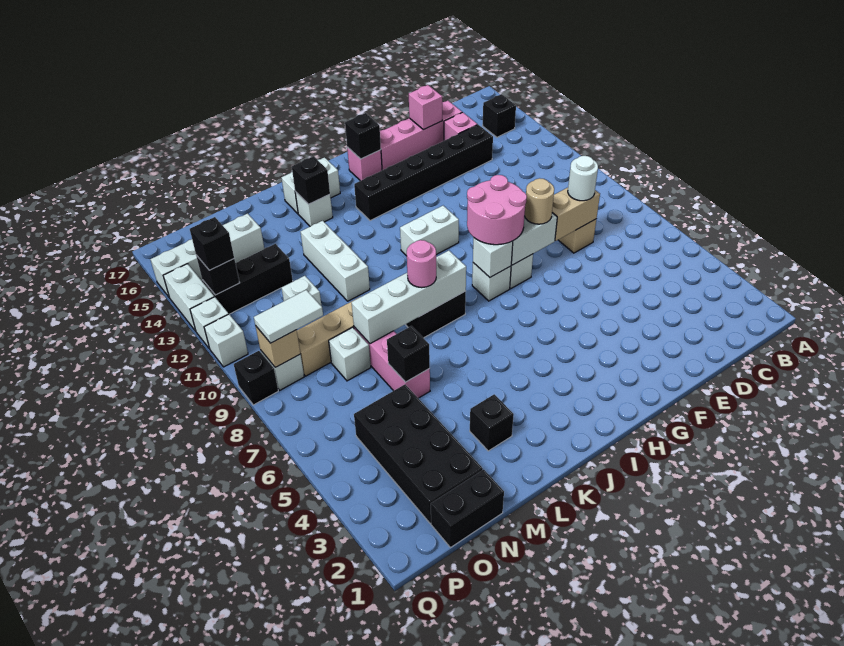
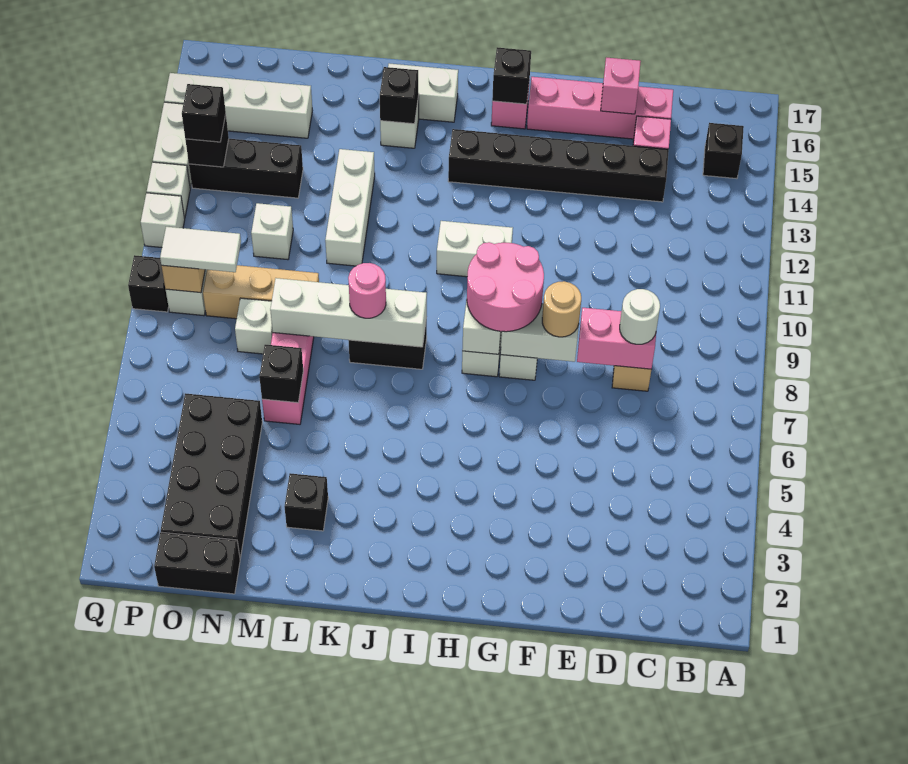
tan brick D8:E8 level 2 -> pink brick D8:E8 level 2

